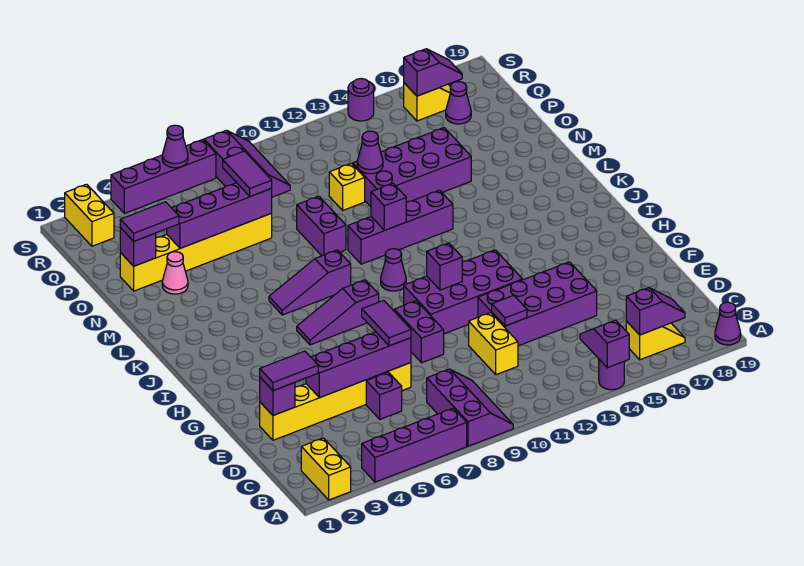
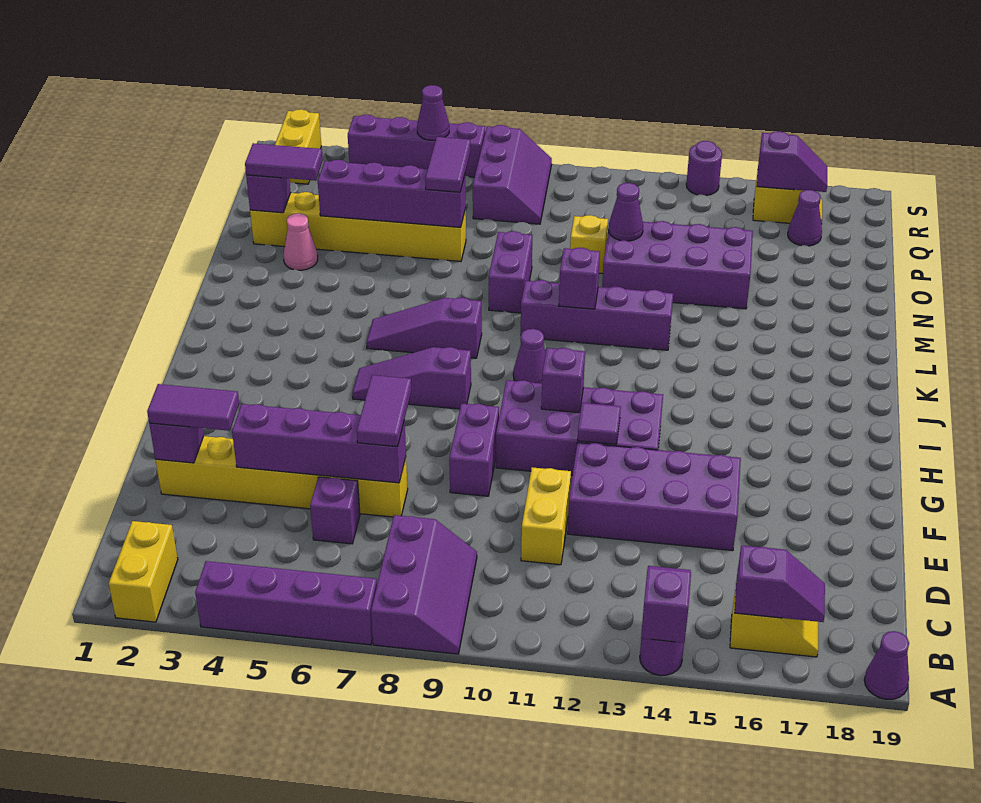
purple tile E12 level 2 -> purple tile G12 level 2

